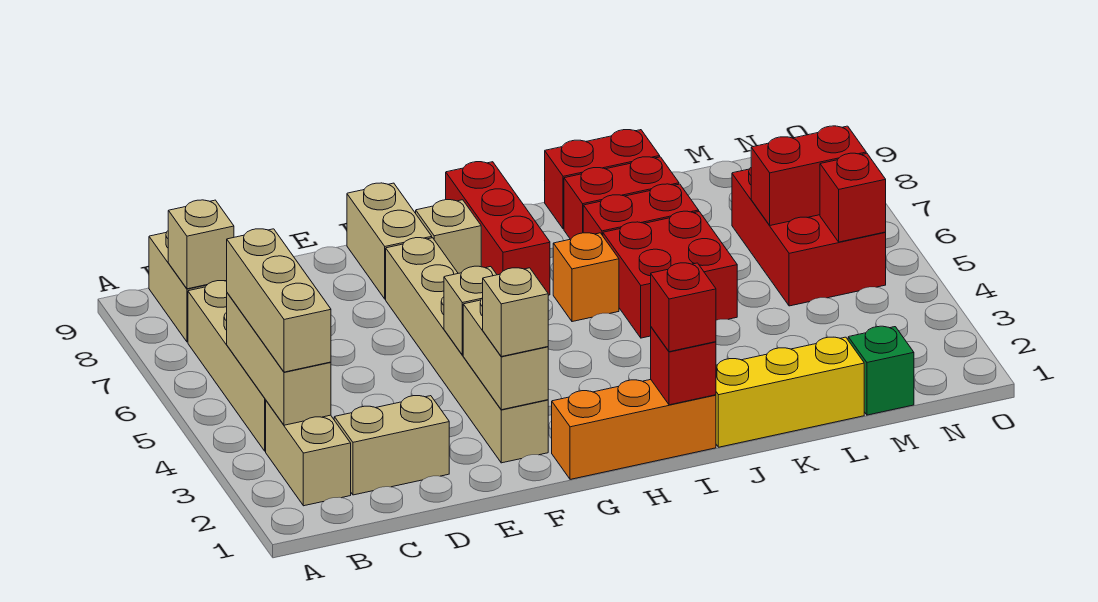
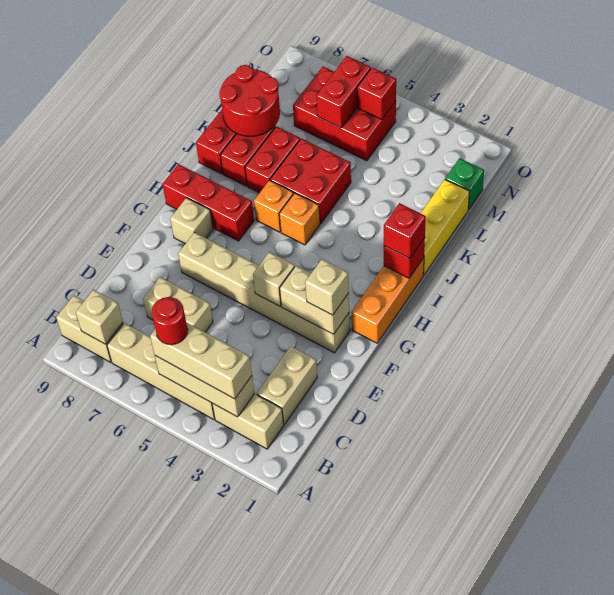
none -> red round brick B5 level 4
tan brick F8:F9 level 1 -> tan brick D6:D7 level 1
none -> orange brick I5 level 1
none -> red round brick K8:L9 level 2

